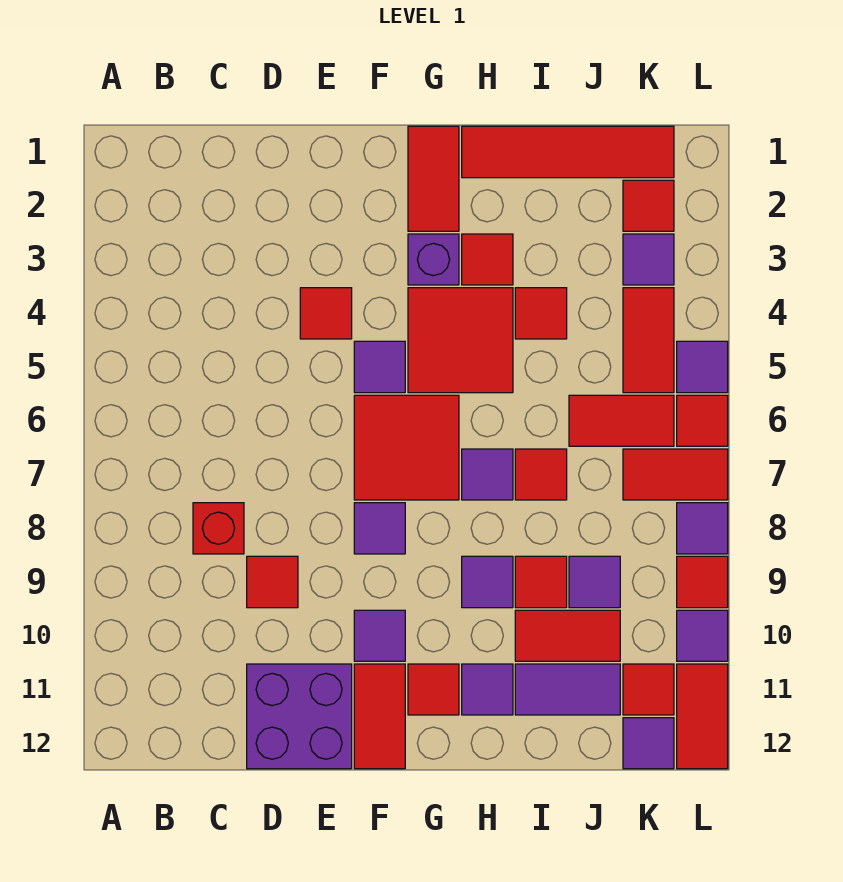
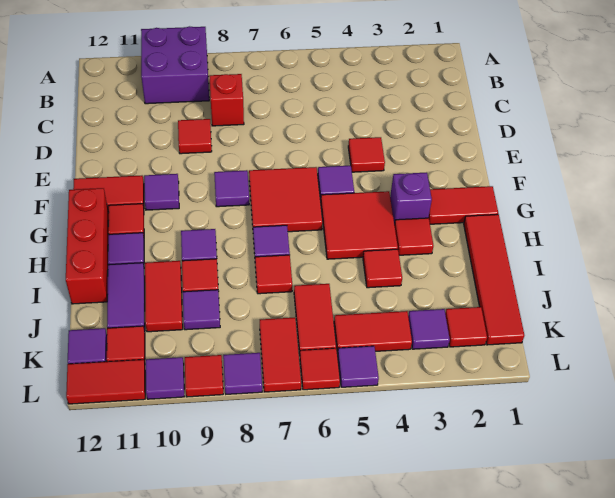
purple brick D11:E12 level 1 -> purple brick A9:B10 level 1
none -> red brick G12:I12 level 1

